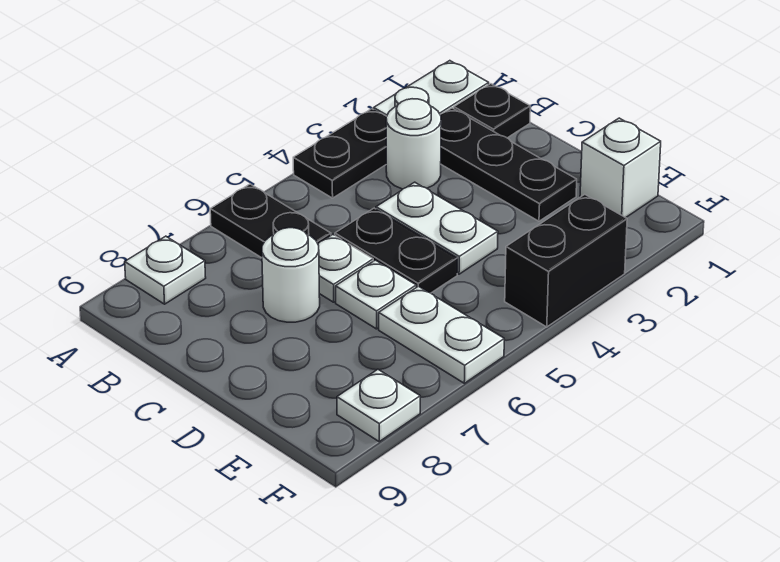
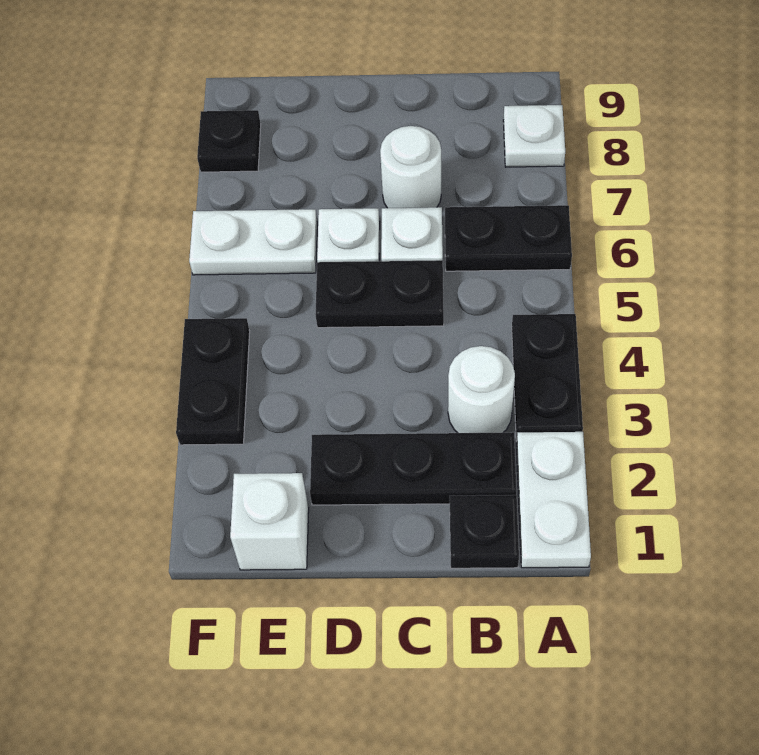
white plate C4:D4 level 1 -> none
black brick F3:F4 level 1 -> black plate F3:F4 level 1
white plate F8 level 1 -> black plate F8 level 1

